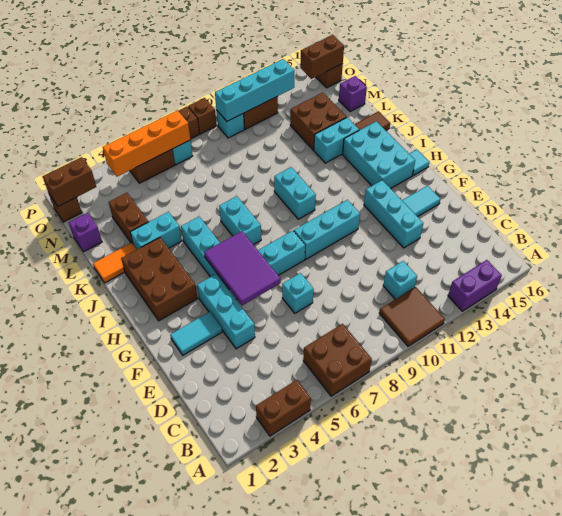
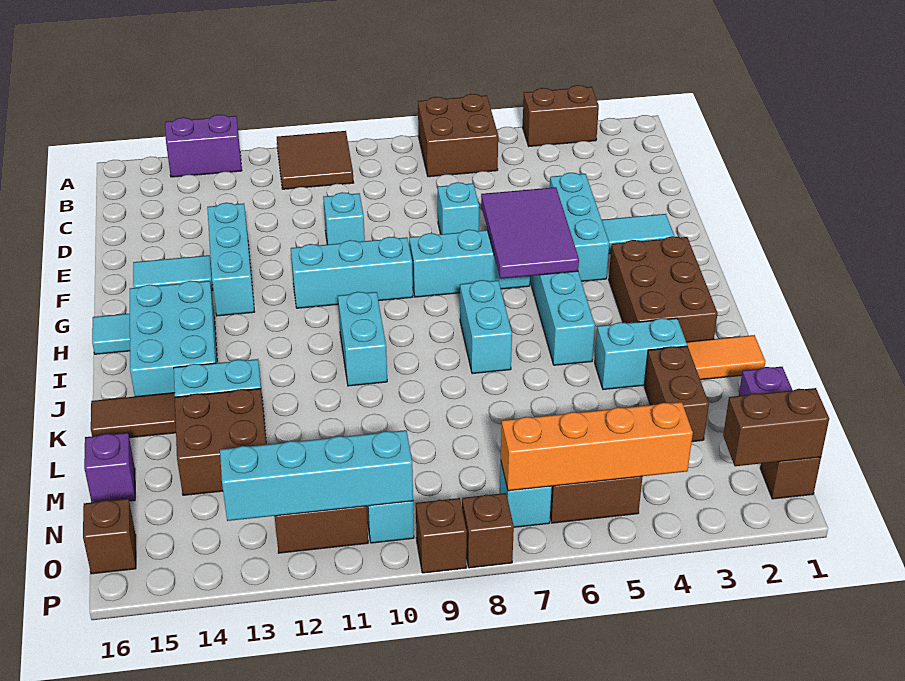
cyan brick C11 level 1 -> cyan brick E10 level 1
brown brick O15:O16 level 2 -> none

